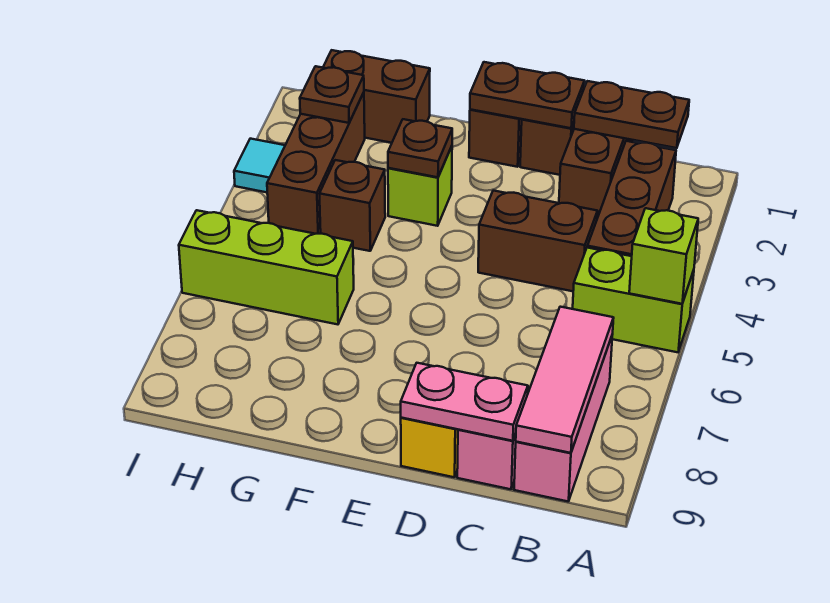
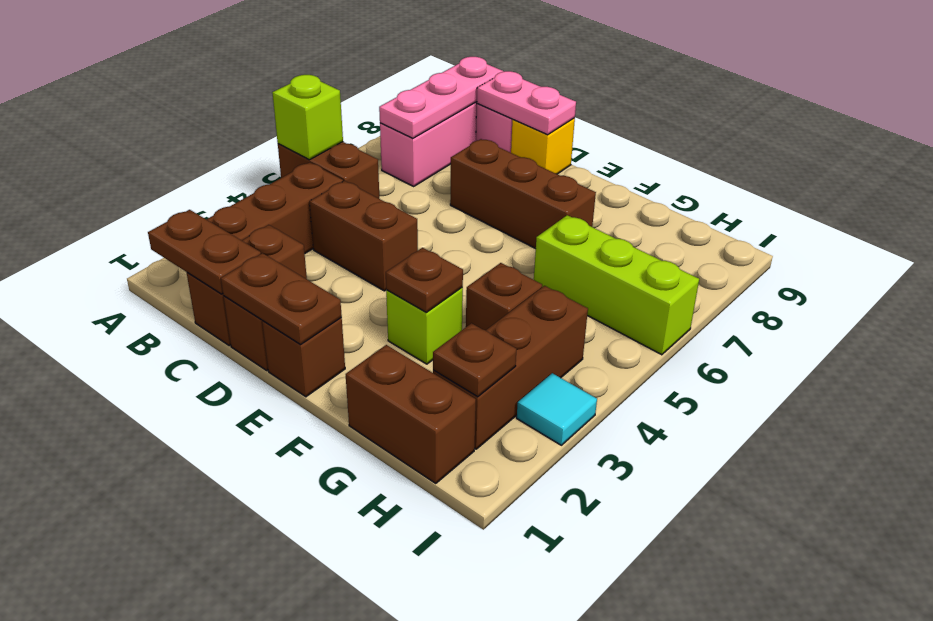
lime brick A5:B5 level 1 -> brown brick A5:B5 level 1
pink tile B7:B9 level 2 -> pink plate B7:B9 level 2
none -> brown brick D7:F7 level 1

